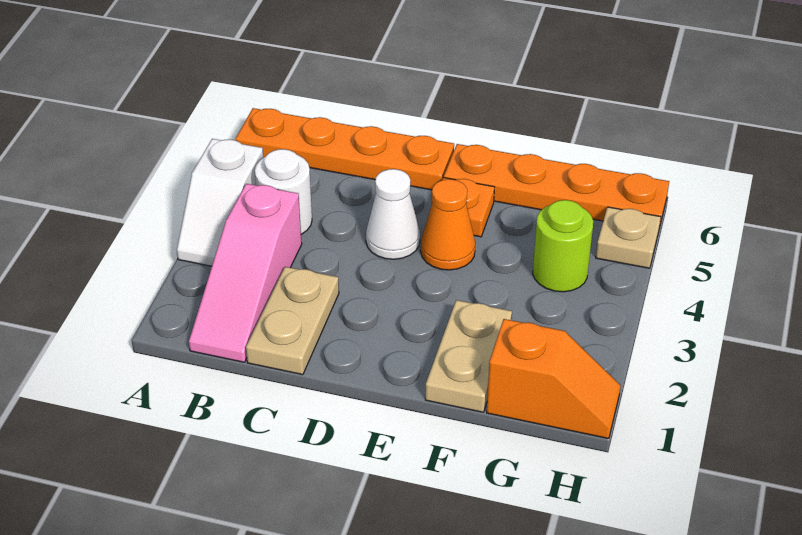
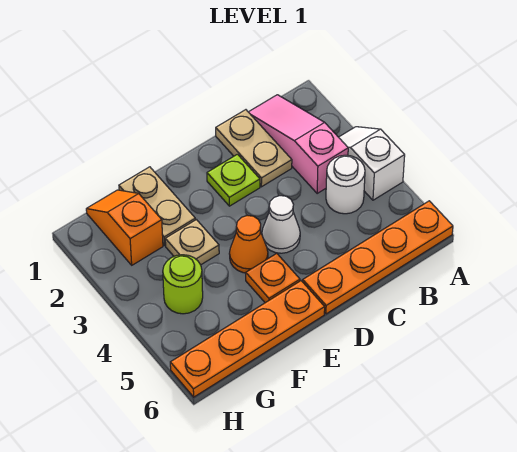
none -> lime plate D2 level 1
orange slope G1:H1 level 1 top G -> orange slope G1:G2 level 1 top 2
tan plate H5 level 1 -> tan plate F3 level 1

